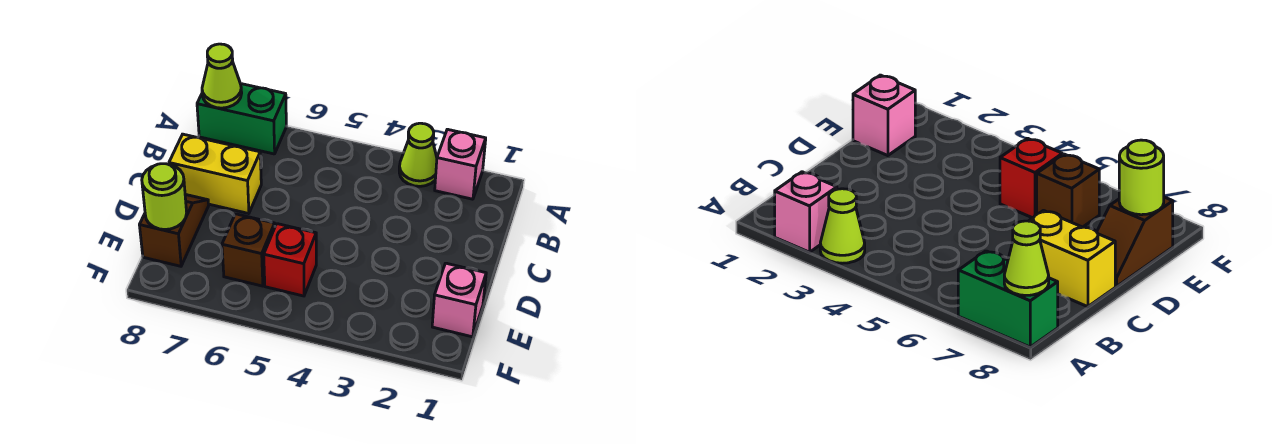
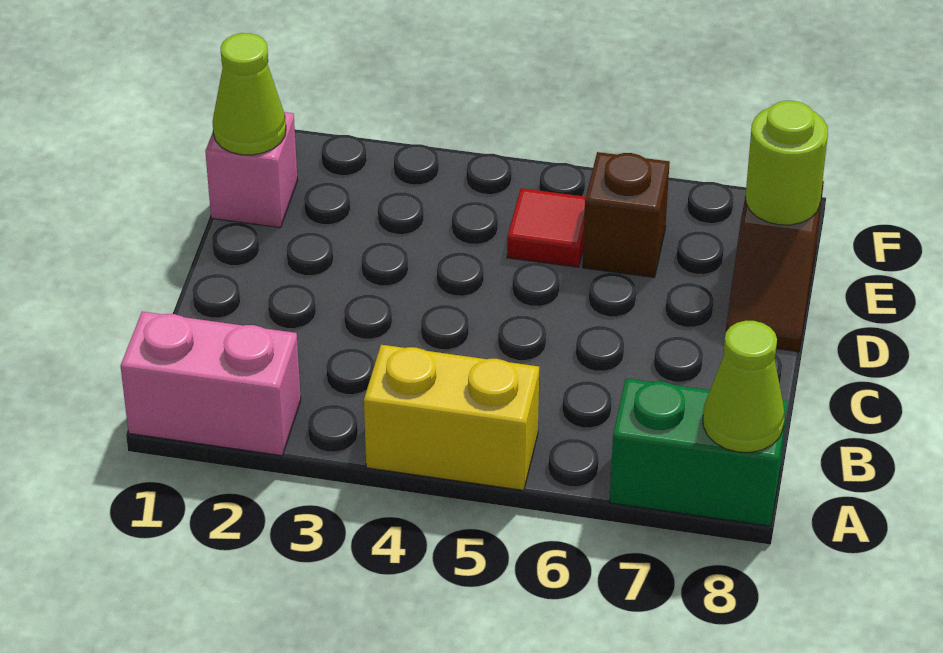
pink brick A2 level 1 -> pink brick A1:A2 level 1
lime cone A3 level 1 -> lime cone E1 level 2
yellow brick C7:C8 level 1 -> yellow brick A4:A5 level 1
red brick E5 level 1 -> red tile E5 level 1

